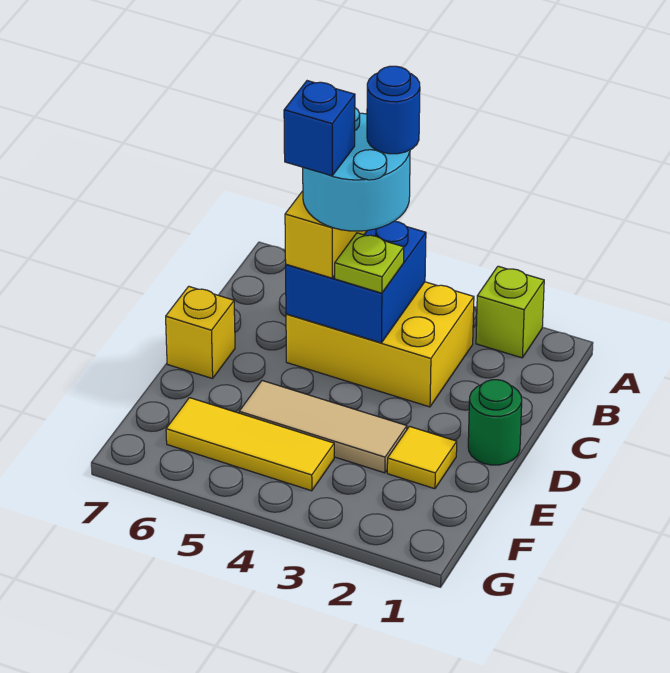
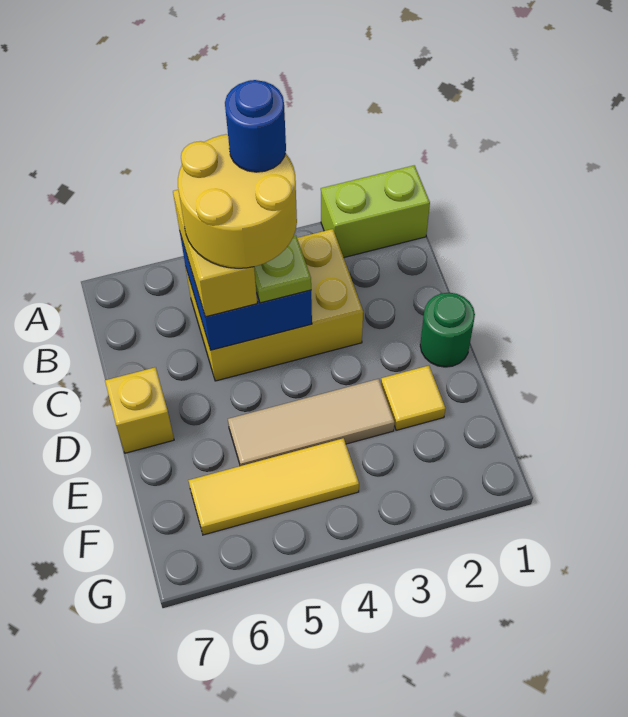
lime brick A2 level 1 -> lime brick A1:A2 level 1
cyan round brick B4:C5 level 4 -> yellow round brick B4:C5 level 4
blue brick C5 level 5 -> none

